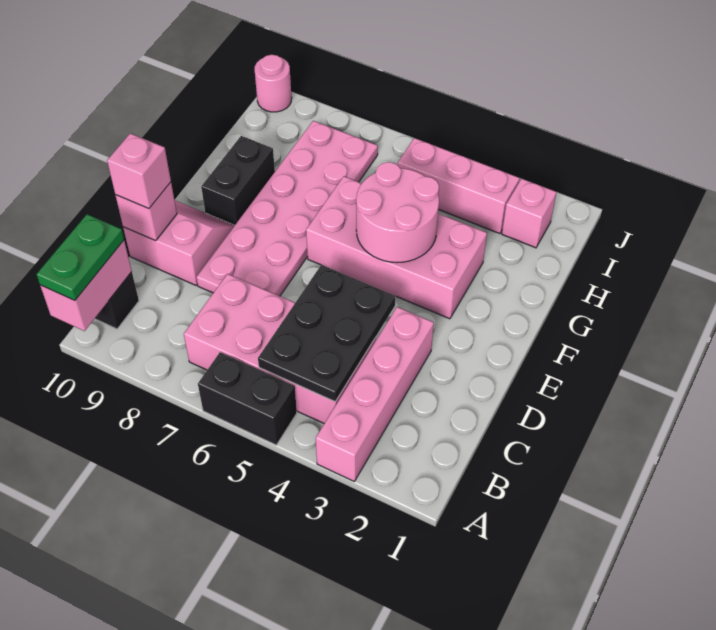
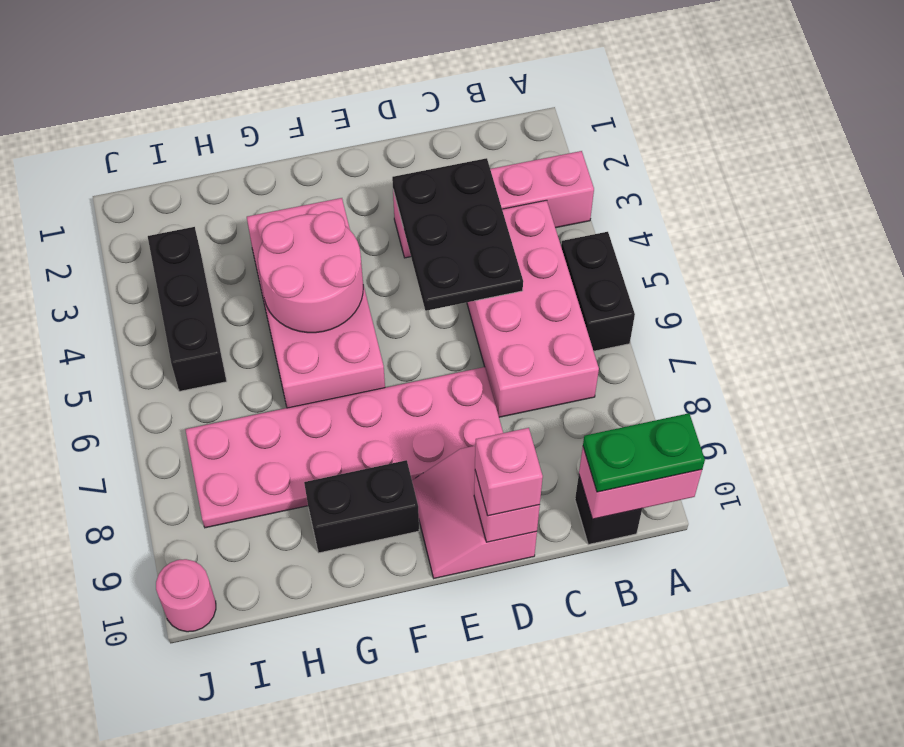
black plate B4:D5 level 2 -> black plate C3:D5 level 2
pink brick I2 level 1 -> none
pink brick I3:I5 level 1 -> black brick I3:I5 level 1

